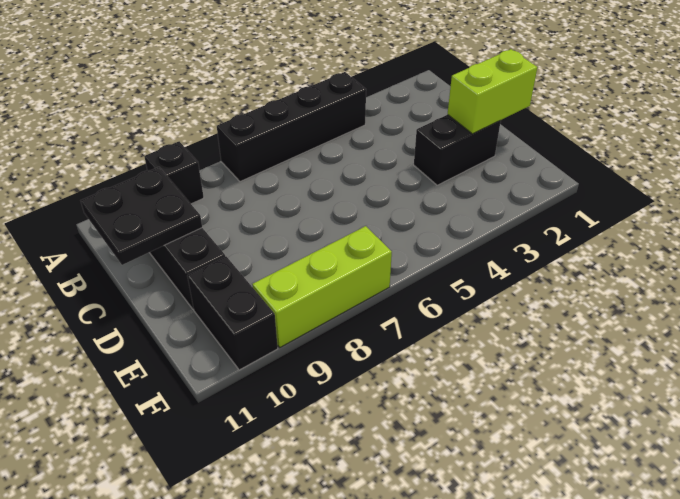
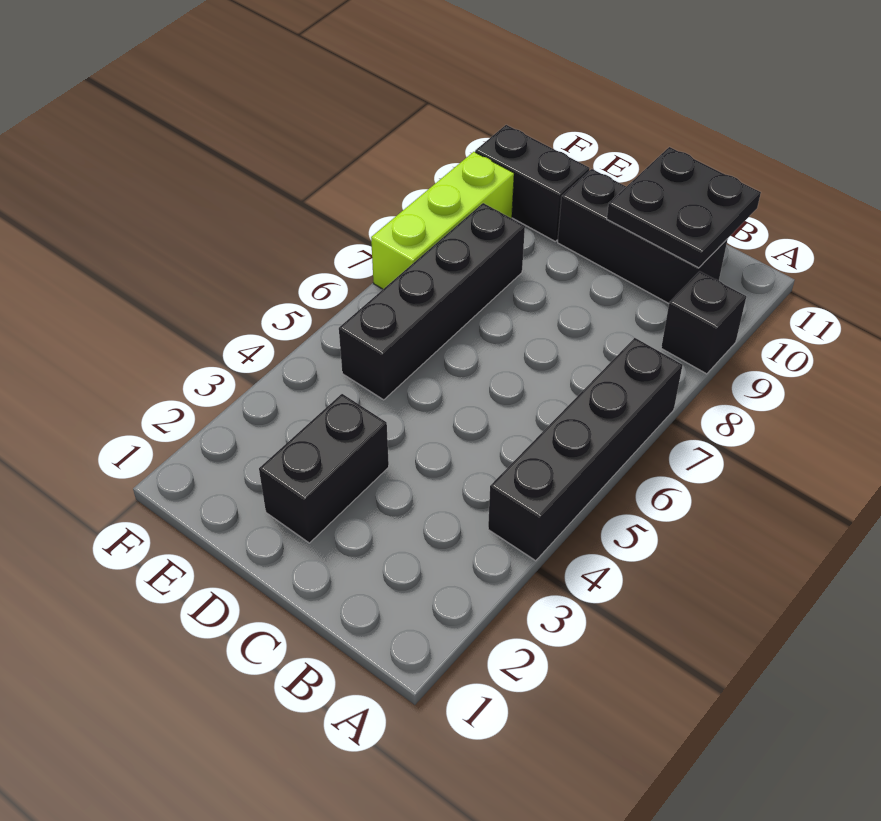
lime brick D1:D2 level 2 -> none
none -> black brick E5:E8 level 1

